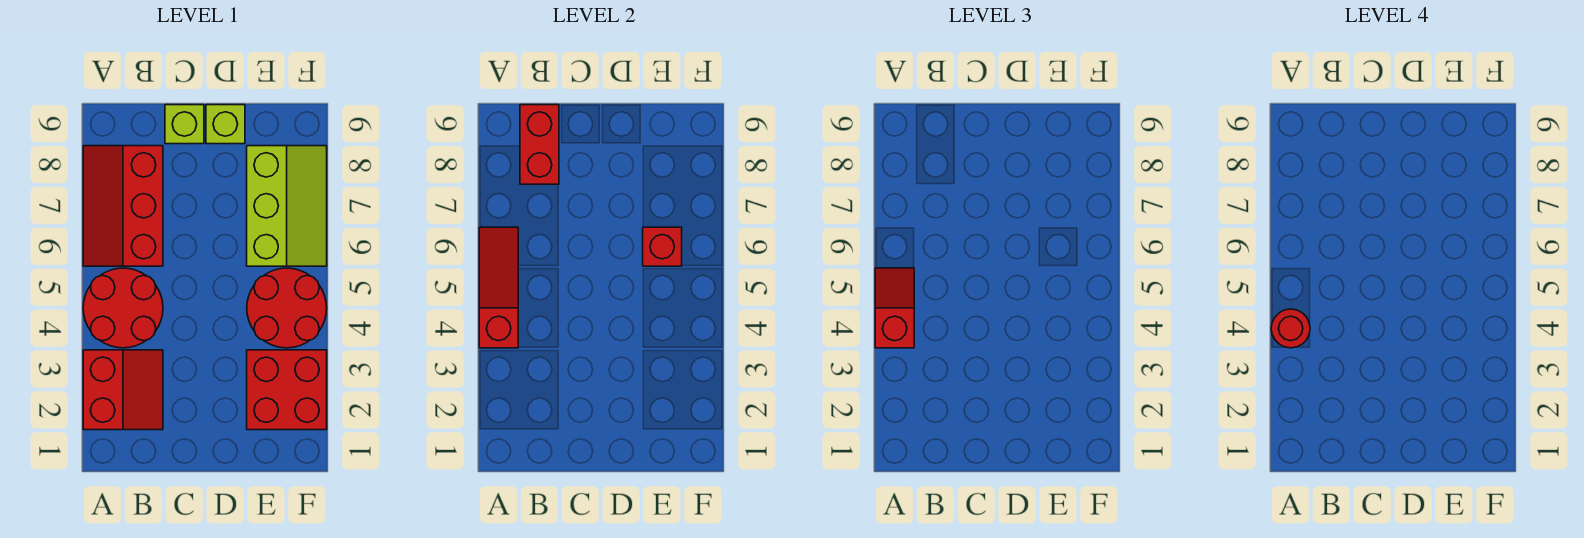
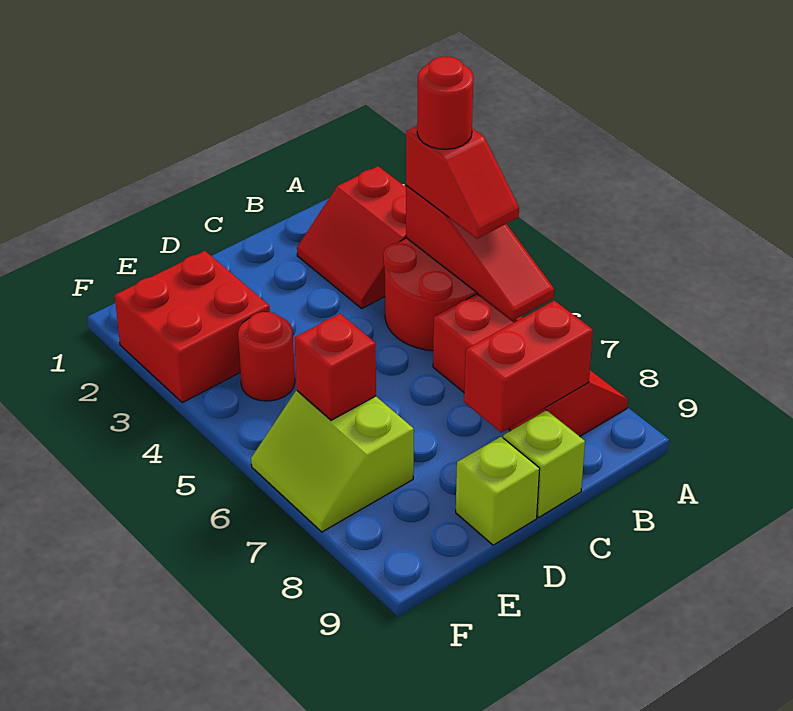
red brick B8:B9 level 2 -> red brick B8:C8 level 2
red round brick E4:F5 level 1 -> red round brick E4 level 1
lime slope E6:F8 level 1 top E -> lime slope E6:F7 level 1 top E

